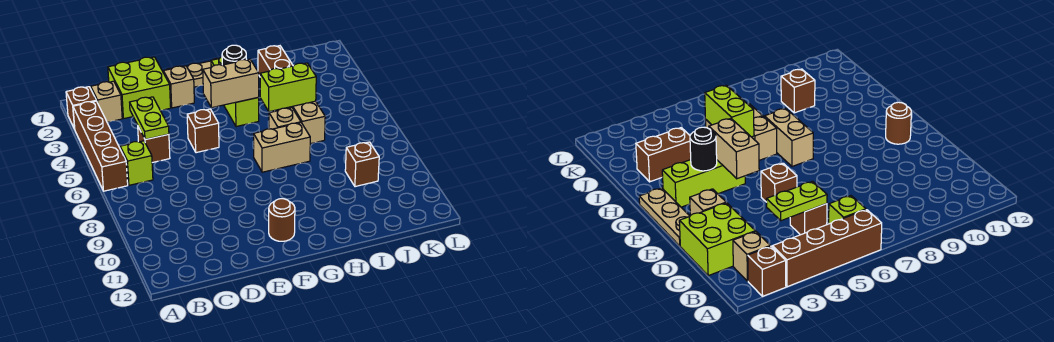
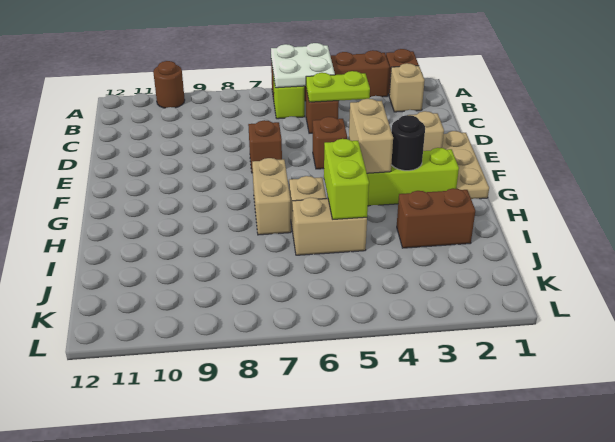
none -> white plate A5:B6 level 2
lime brick C1:D2 level 1 -> none
brown round brick F11 level 1 -> brown round brick A10 level 1
brown brick J9 level 1 -> brown brick E7 level 1

